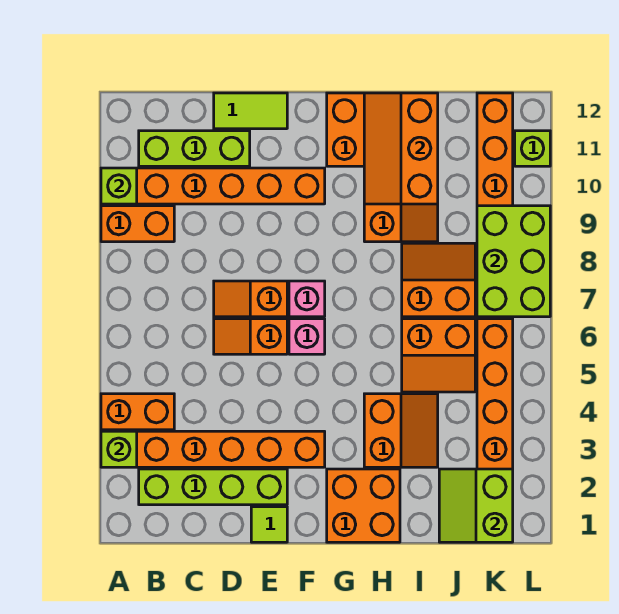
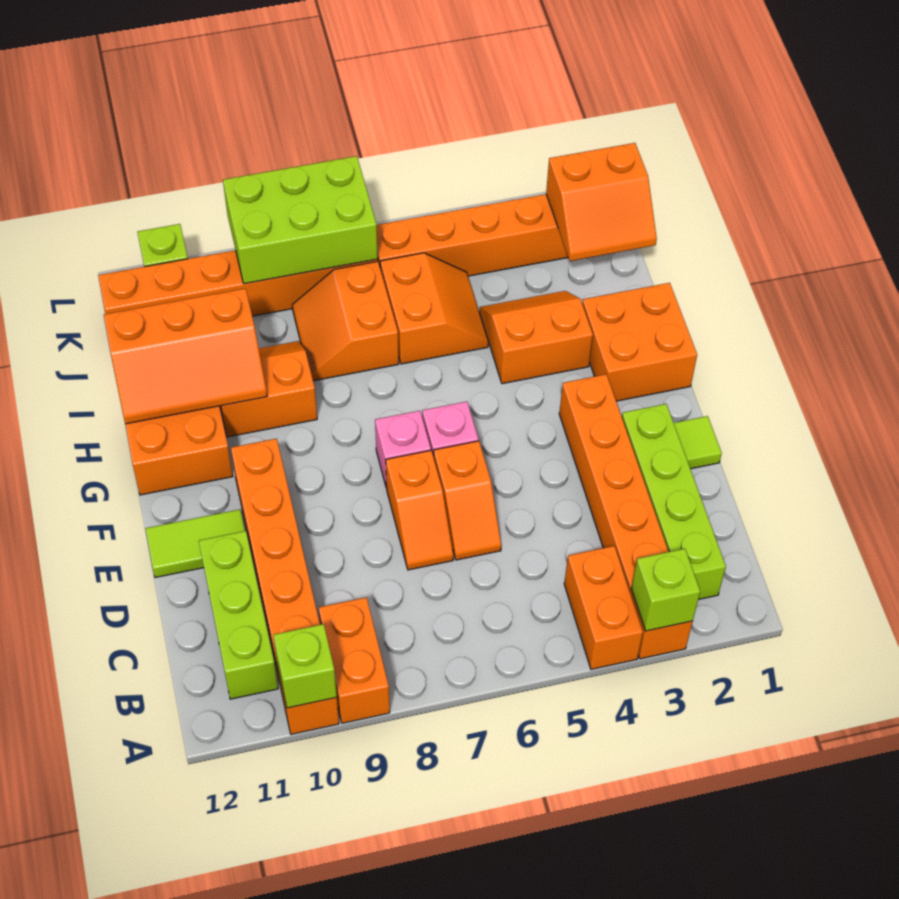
lime tile D12:E12 level 1 -> lime tile E11:E12 level 1
lime slope J1:K2 level 2 top K -> orange slope J1:K2 level 2 top K

